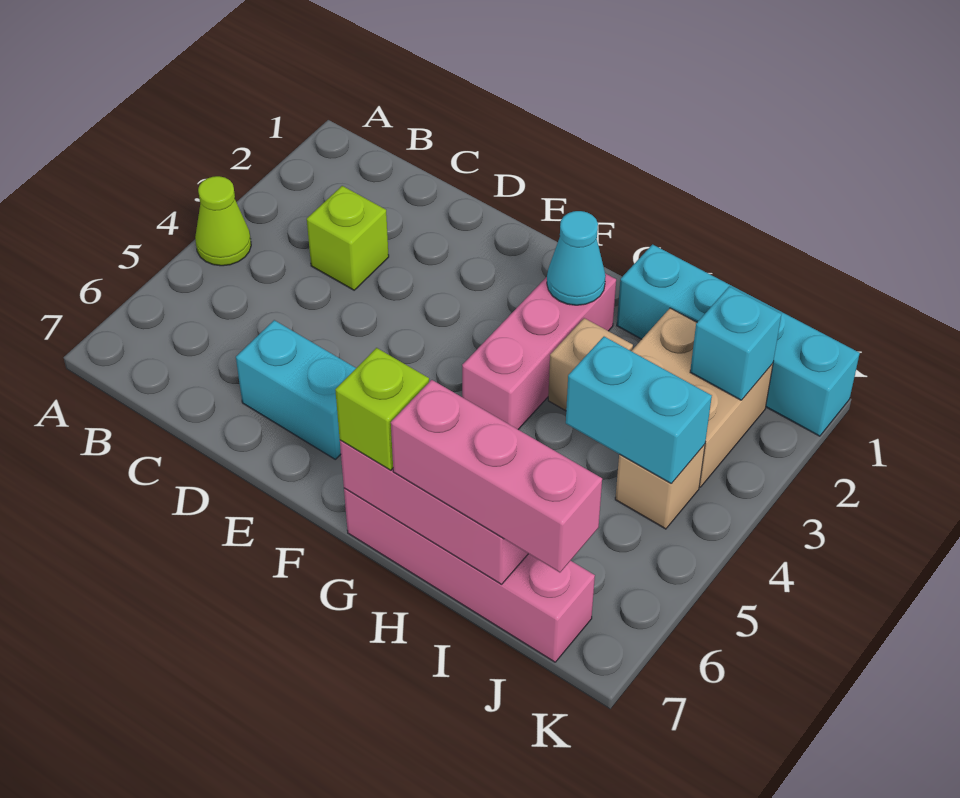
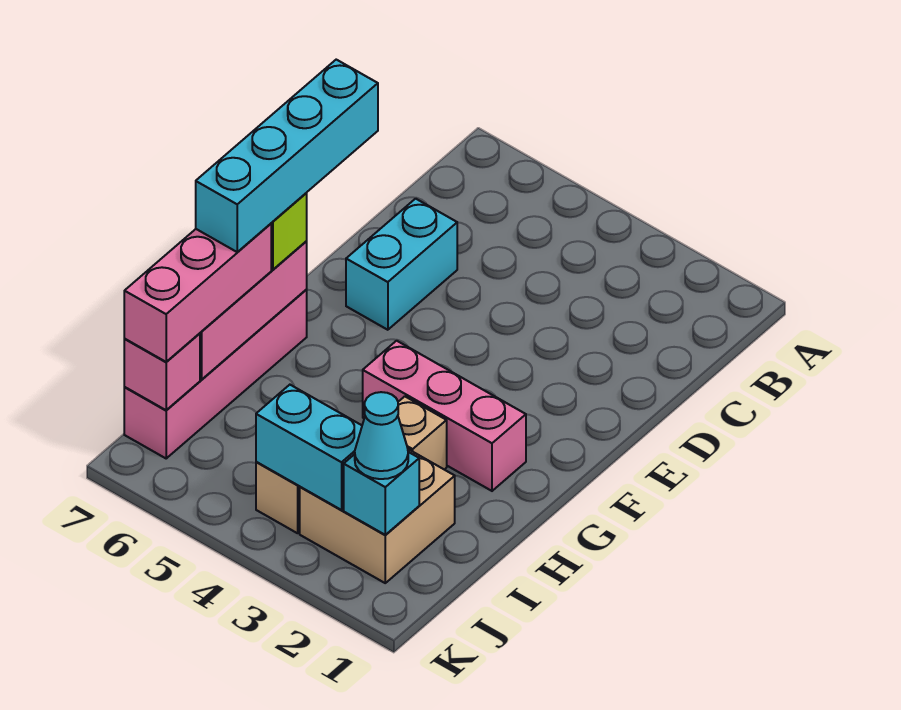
lime cone A4 level 1 -> none
lime brick C3 level 1 -> none
cyan cone G2 level 2 -> cyan cone J2 level 3
cyan brick H1:K1 level 1 -> cyan brick E7:H7 level 4
cyan brick I4:J4 level 2 -> cyan brick J3:J4 level 2
none -> pink brick J7 level 2

